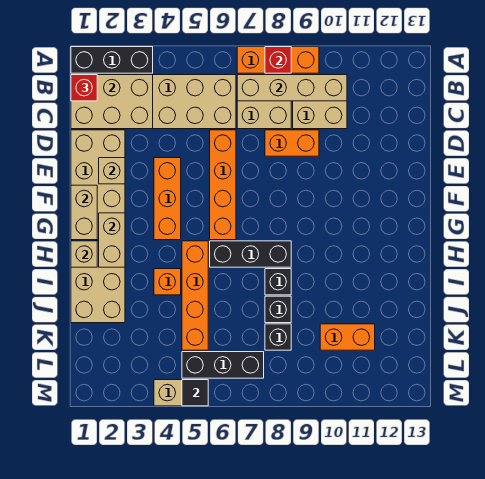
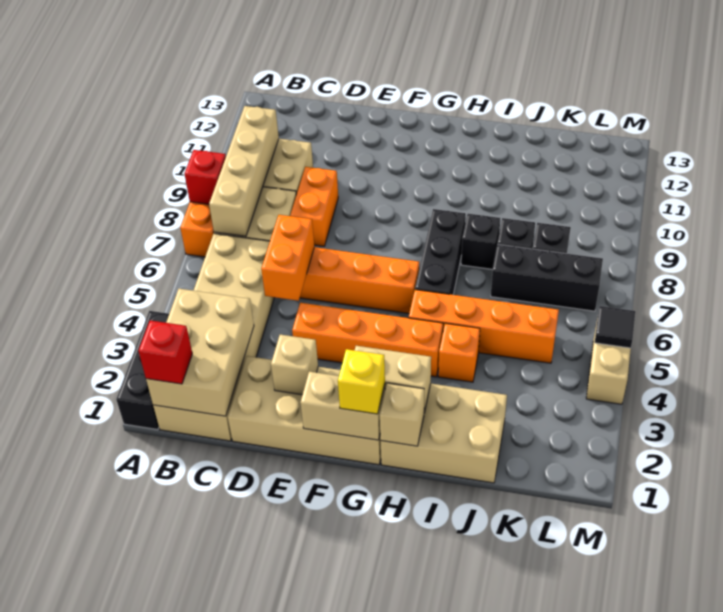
orange brick E4:G4 level 1 -> orange brick E4:H4 level 1
none -> yellow brick G1 level 3
orange brick K10:K11 level 1 -> orange brick D5:D6 level 2
black brick L5:L7 level 1 -> black brick J7:L7 level 1

